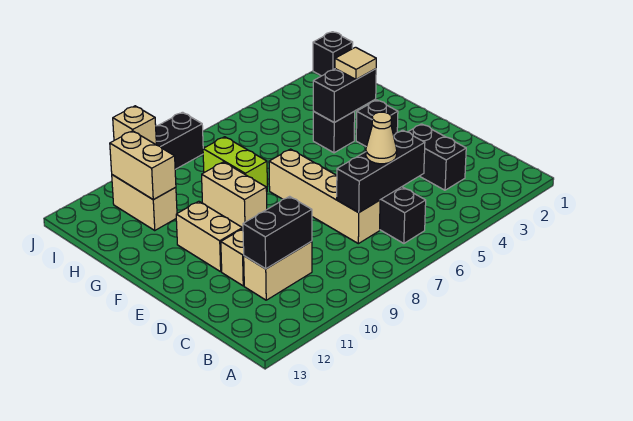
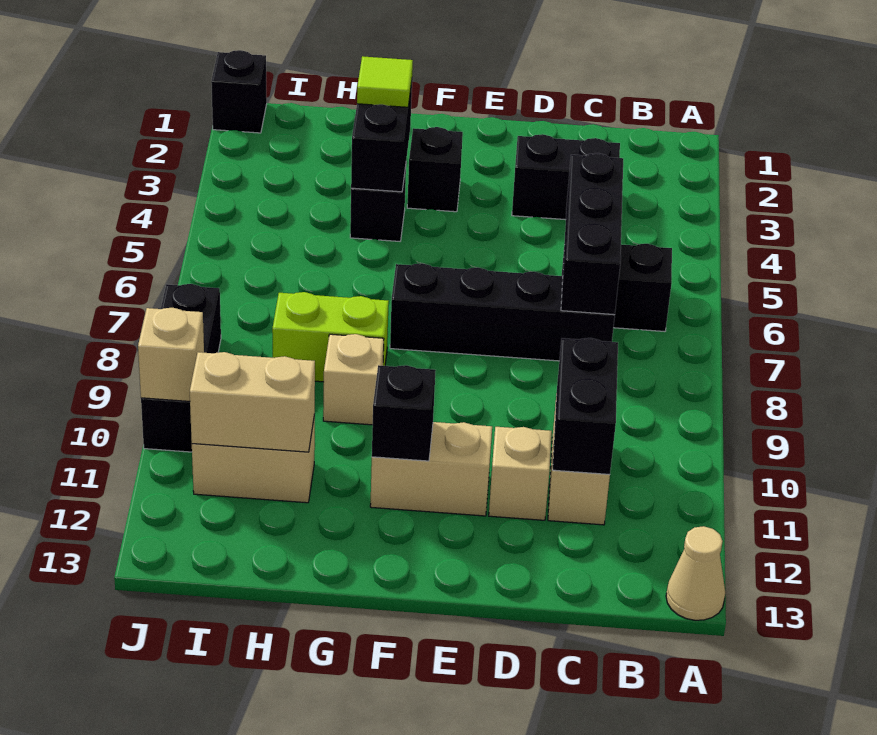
tan cone C6 level 3 -> tan cone A13 level 1
tan brick C7:F7 level 1 -> black brick C7:F7 level 1
tan brick F9:G9 level 1 -> tan brick G9 level 1
none -> black brick F11 level 2
tan tile G3 level 3 -> lime tile G3 level 3

